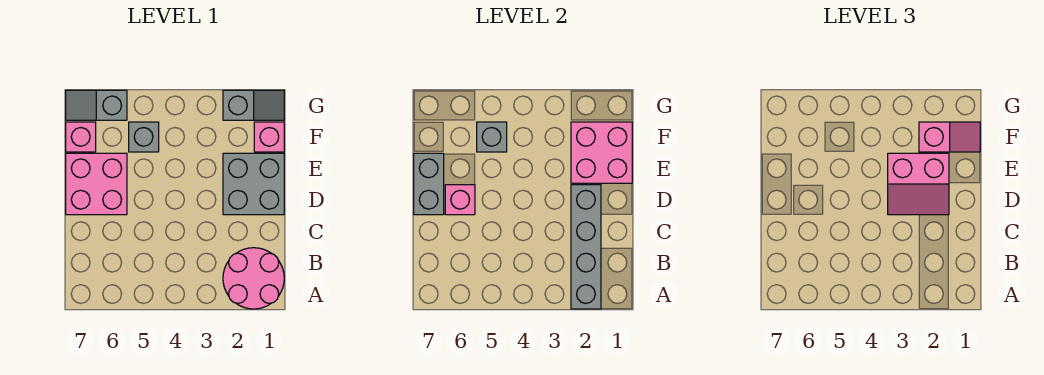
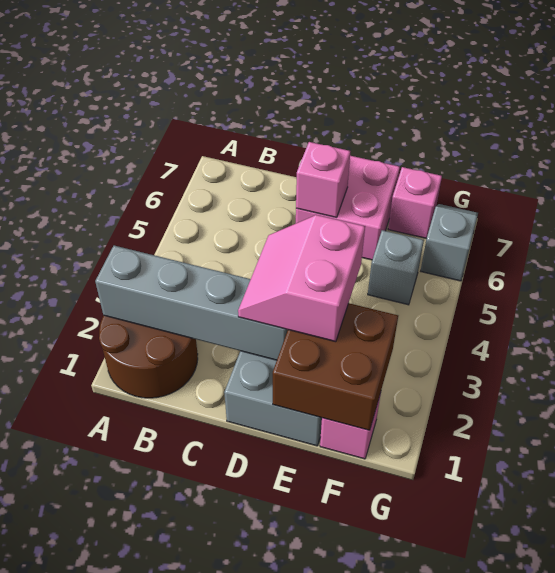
pink round brick A1:B2 level 1 -> brown round brick A1:B2 level 1
grey brick D7:E7 level 2 -> none
pink brick E1:F2 level 2 -> brown brick E1:F2 level 2
pink slope F1:F2 level 3 top 2 -> none
grey brick F5 level 2 -> none
grey slope G1:G2 level 1 top 2 -> none

